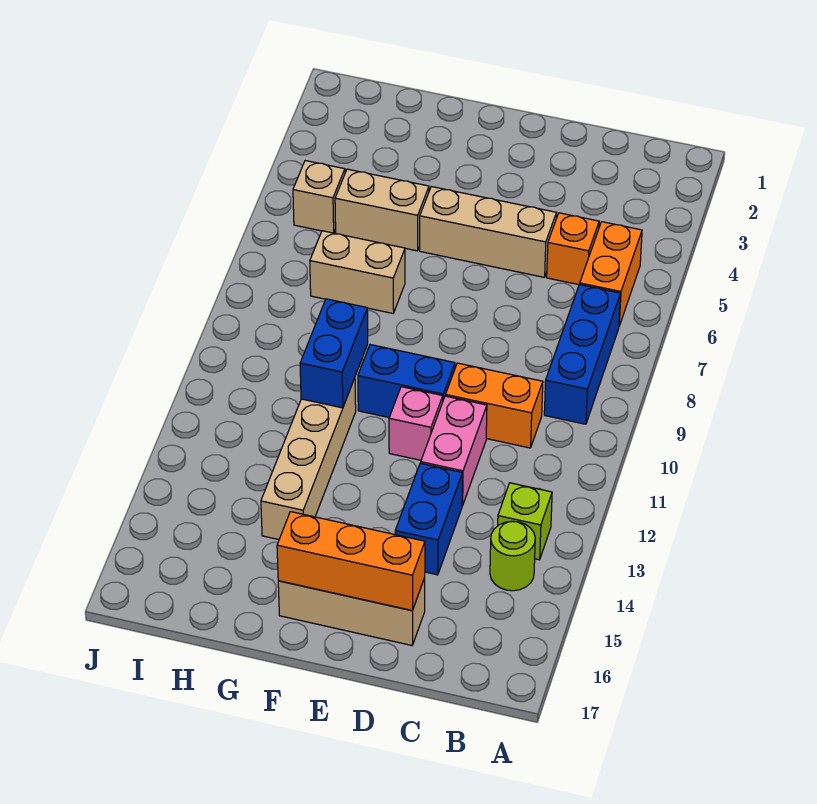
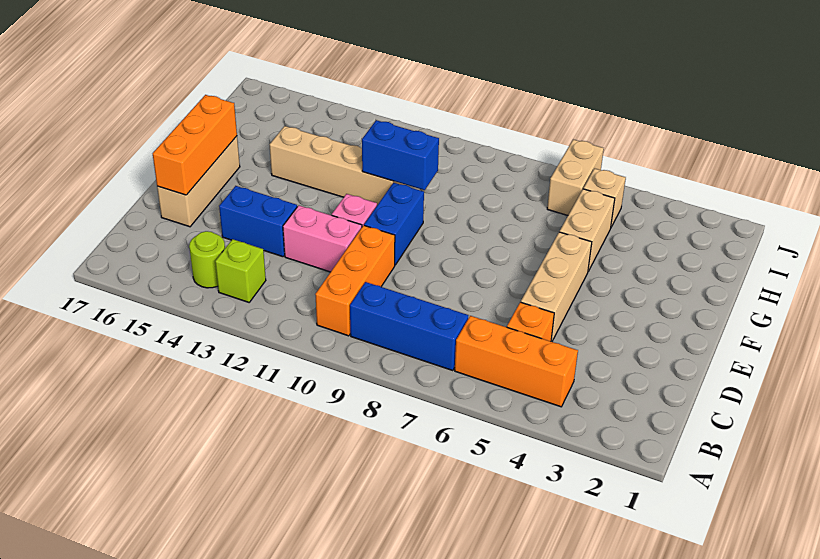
orange brick B5:B6 level 1 -> orange brick B4:B6 level 1
orange brick C10:D10 level 1 -> orange brick B10:D10 level 1
tan brick G7:H7 level 1 -> tan brick I6:J6 level 1

